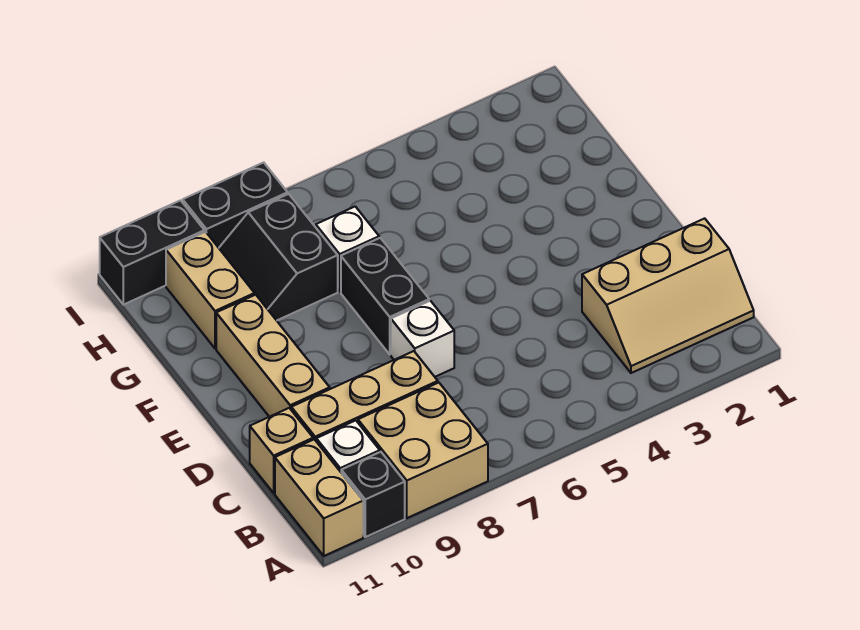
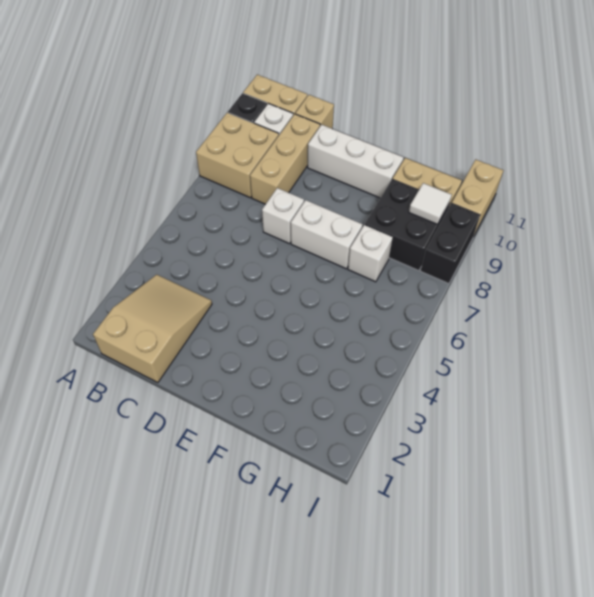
tan slope B1:C3 level 1 top C -> tan slope B1:C3 level 1 top 1
tan brick D10:F10 level 1 -> white brick D10:F10 level 1
black brick E7:F7 level 1 -> white brick E7:F7 level 1
black slope G8:H9 level 1 top 8 -> black brick G8:H9 level 1
none -> white tile H9 level 2
black brick I10:I11 level 1 -> tan brick I10:I11 level 1

